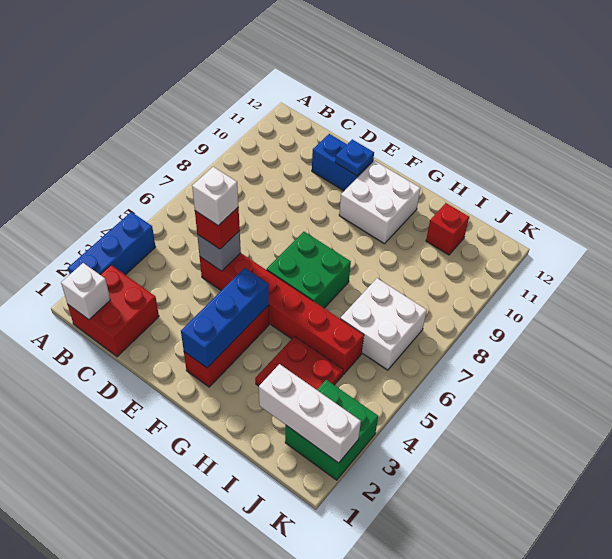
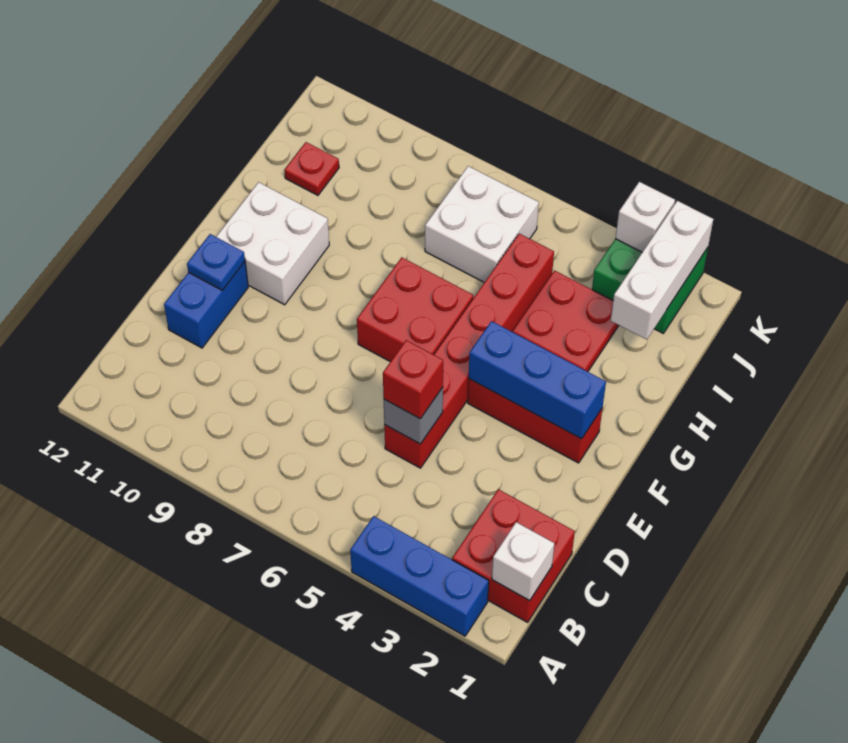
white brick D5 level 4 -> white brick K3 level 2
green brick F6:G7 level 1 -> red brick F6:G7 level 1
red brick I11 level 1 -> red plate I11 level 1

